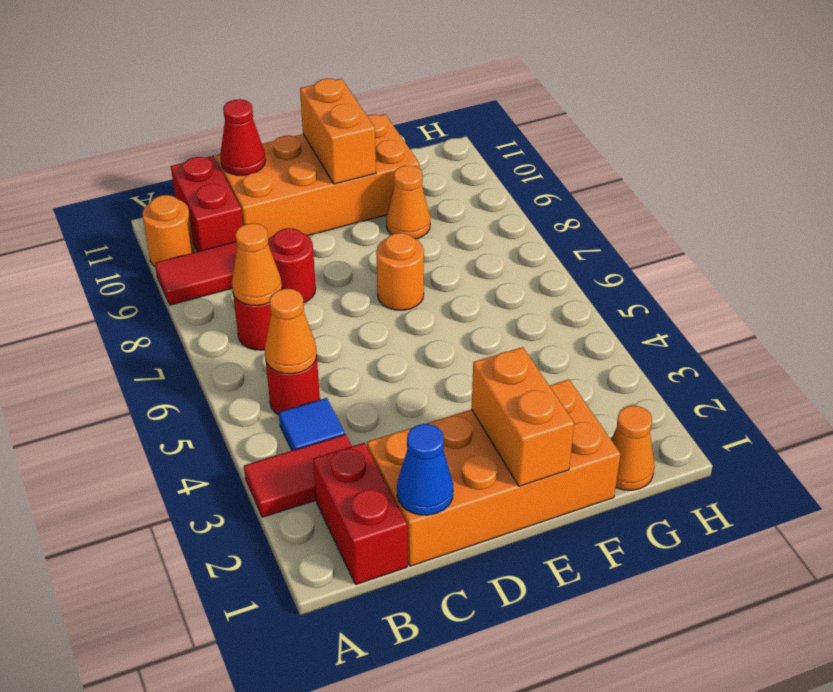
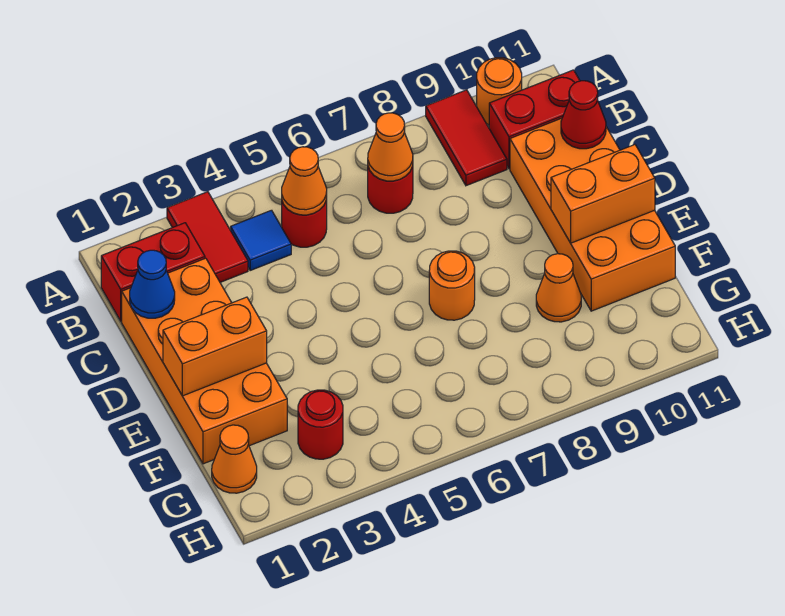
red round brick C8 level 1 -> red round brick G3 level 1

